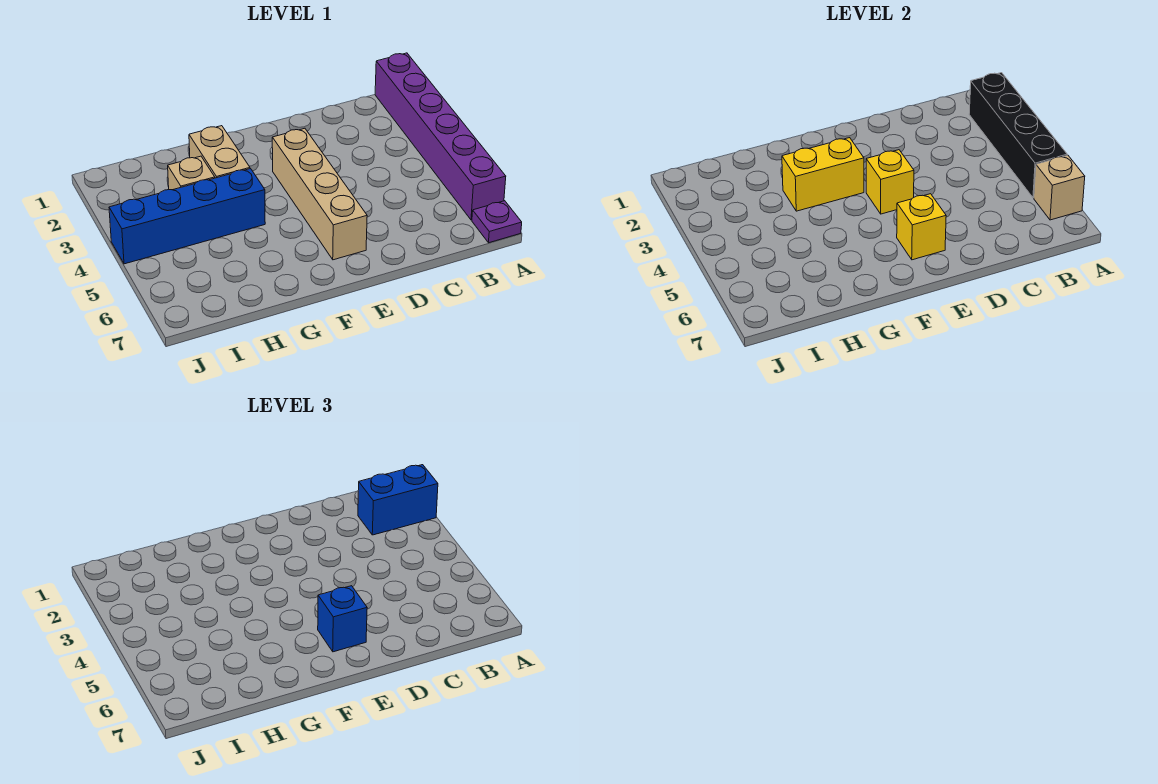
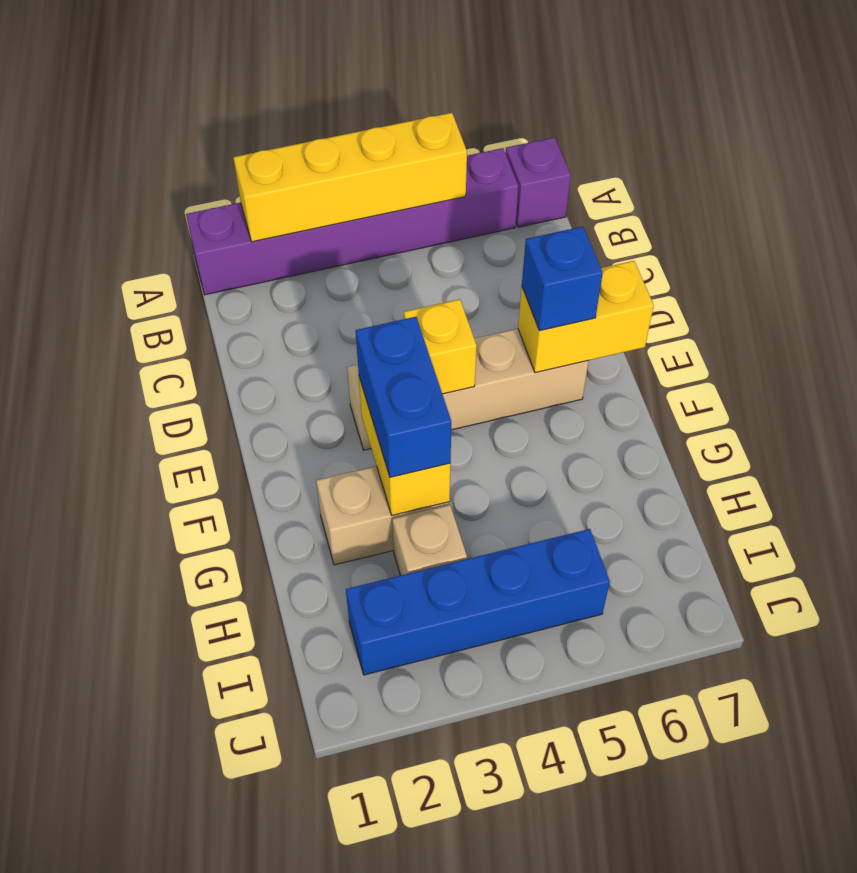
black brick A2:A5 level 2 -> yellow brick A2:A5 level 2
blue brick A2:B2 level 3 -> blue brick F3:G3 level 3
tan brick A6 level 2 -> none
purple plate A7 level 1 -> purple brick A7 level 1
yellow brick E6 level 2 -> yellow brick E6:E7 level 2
blue brick G4:J4 level 1 -> blue brick I2:I5 level 1

